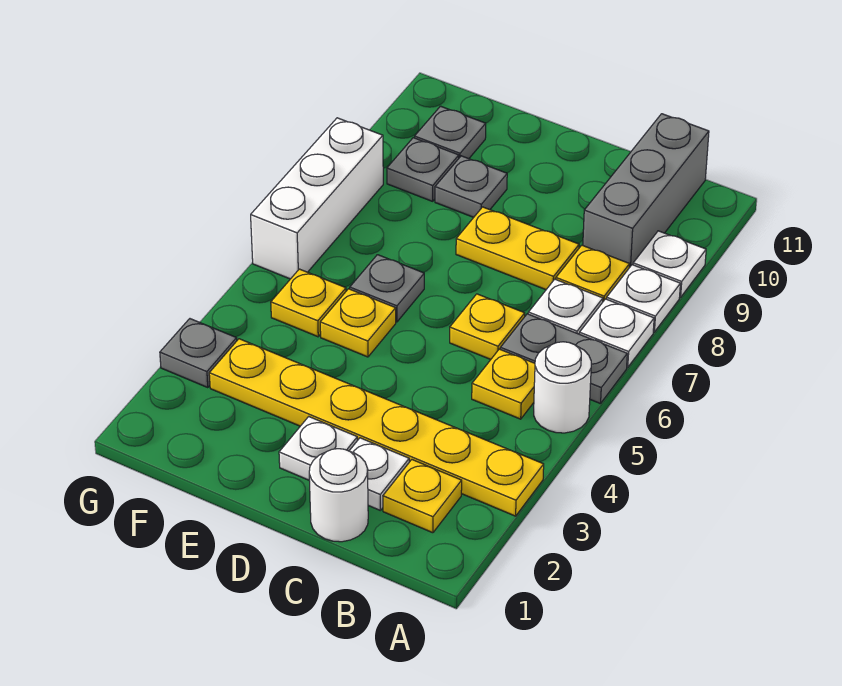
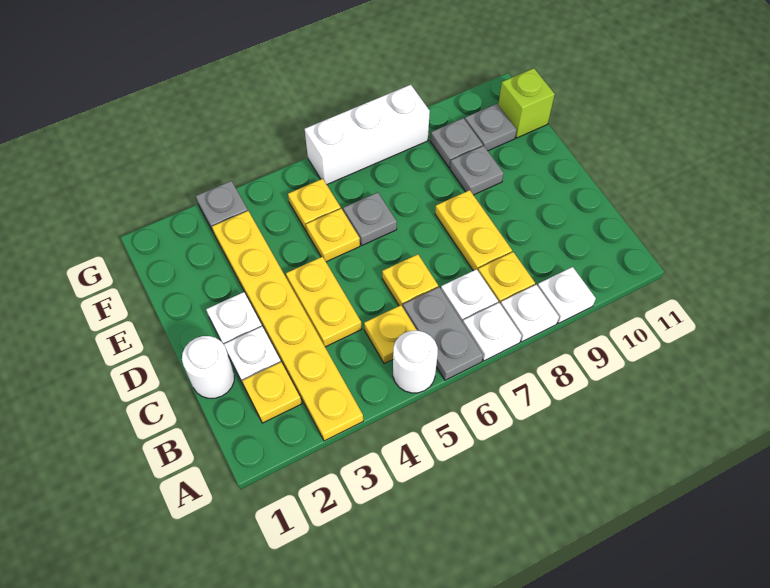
grey brick B9:B11 level 1 -> none
none -> yellow plate C4:D4 level 1
none -> lime brick F11 level 1

